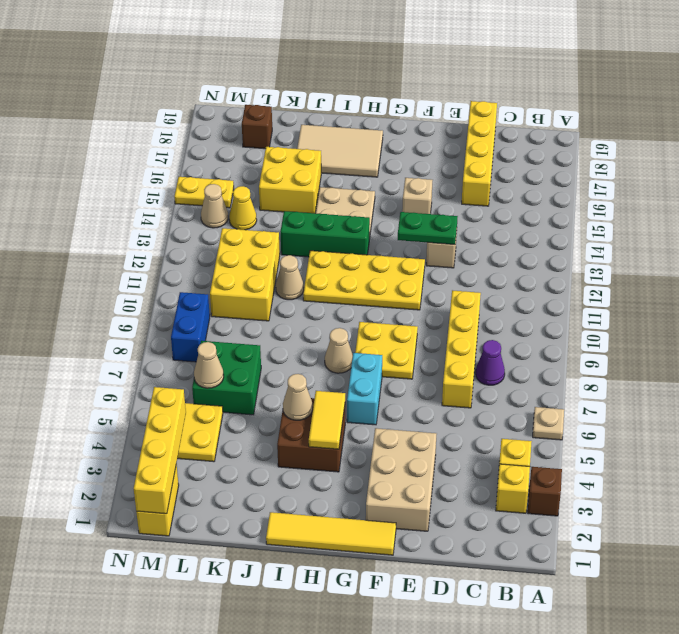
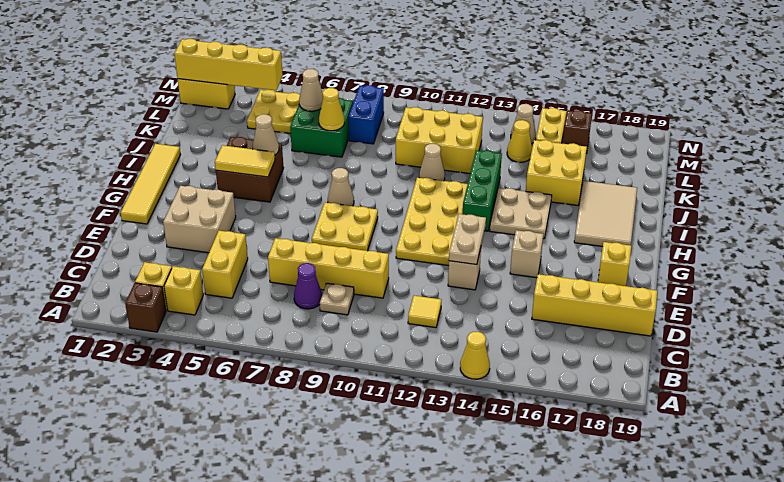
tan plate A6 level 1 -> tan plate C9 level 1
none -> yellow cone A14 level 1
none -> yellow brick C5:D5 level 1
none -> yellow tile C12 level 1
tan brick E2:F4 level 1 -> tan brick E3:F4 level 1
green plate E13:F13 level 2 -> tan plate E13:F13 level 2
none -> yellow brick F18 level 1
cyan brick G6:G7 level 1 -> none
none -> yellow cone K7 level 2
brown brick L18 level 1 -> brown brick M16 level 1
blue brick M8:M9 level 1 -> blue brick L8:M8 level 1

